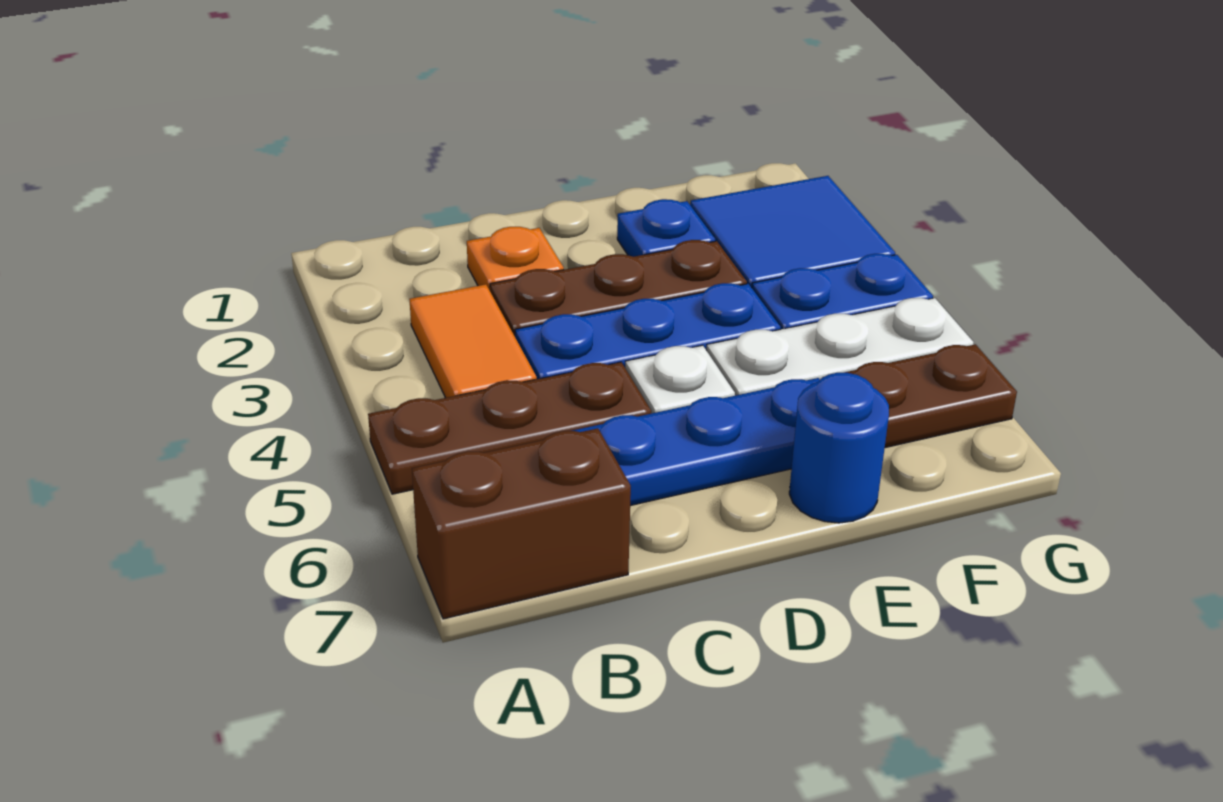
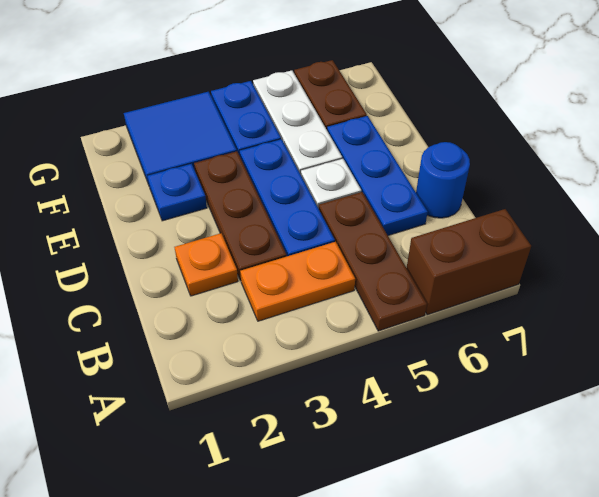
brown brick A7:B7 level 1 -> brown brick A6:A7 level 1
orange tile B3:B4 level 1 -> orange plate B3:B4 level 1
blue round brick E7 level 1 -> blue round brick C7 level 1

